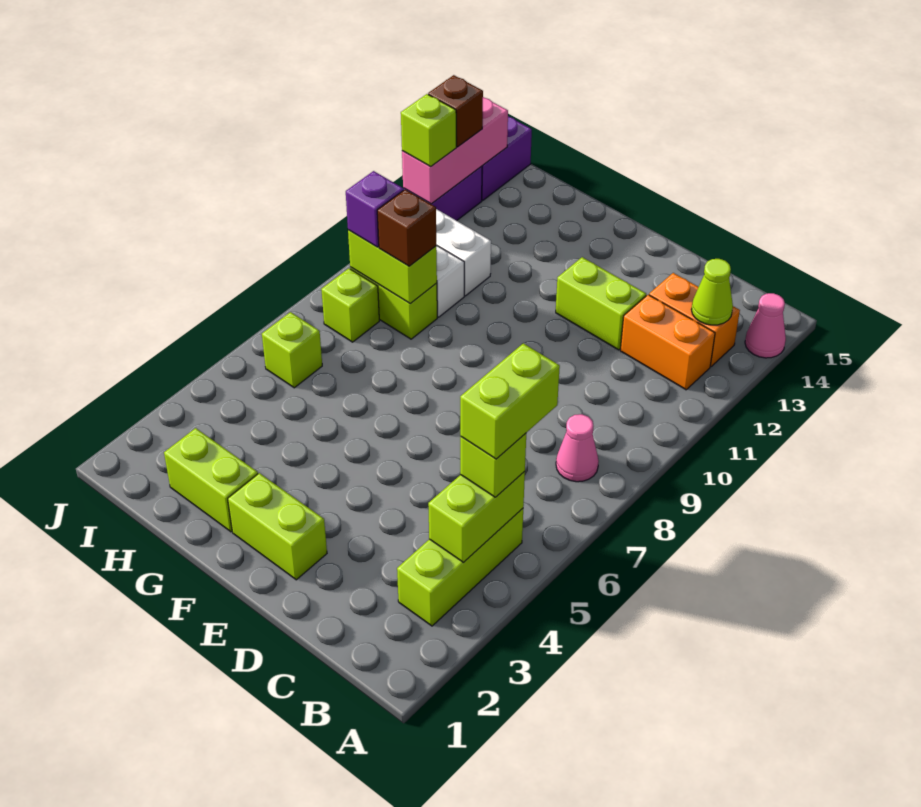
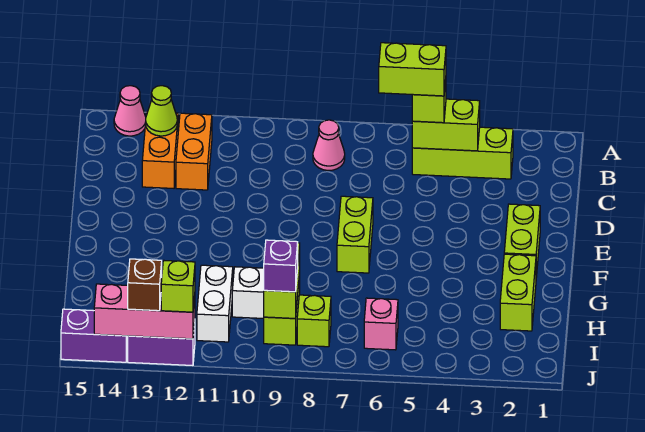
lime brick D12:E12 level 1 -> lime brick E7:F7 level 1
brown brick H9 level 3 -> none
lime brick I6 level 1 -> pink brick I6 level 1

